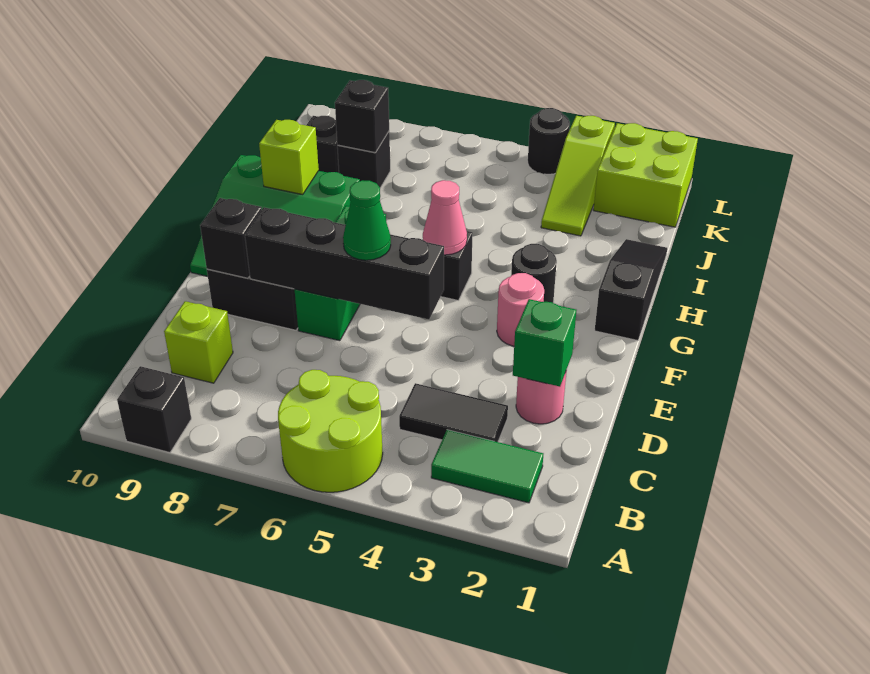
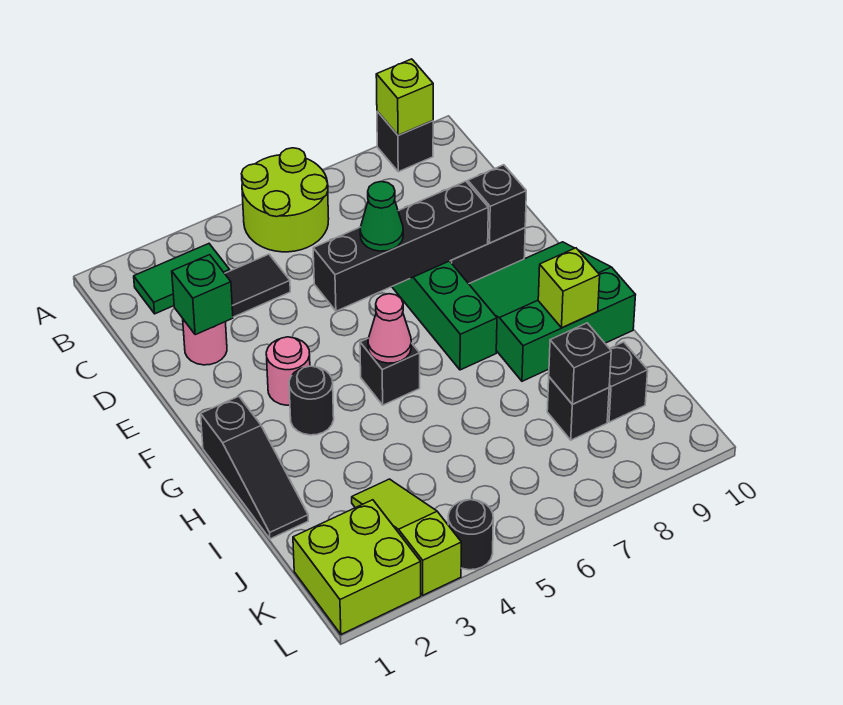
lime brick C9 level 1 -> lime brick A9 level 2

